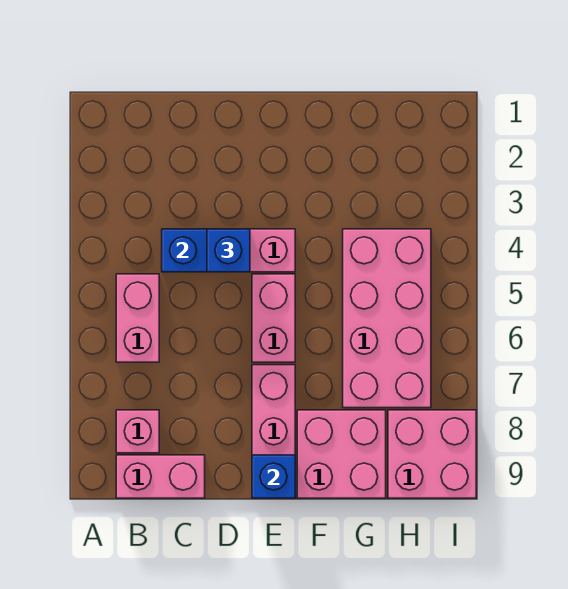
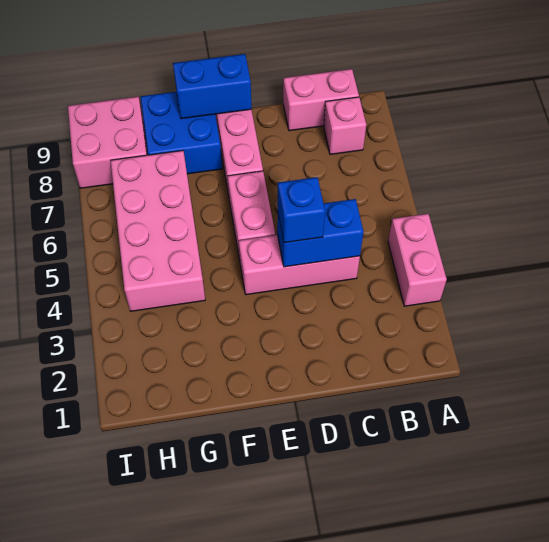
pink brick B5:B6 level 1 -> pink brick A3:A4 level 1
blue brick E9 level 2 -> blue brick E9:F9 level 2
pink brick F8:G9 level 1 -> blue brick F8:G9 level 1

